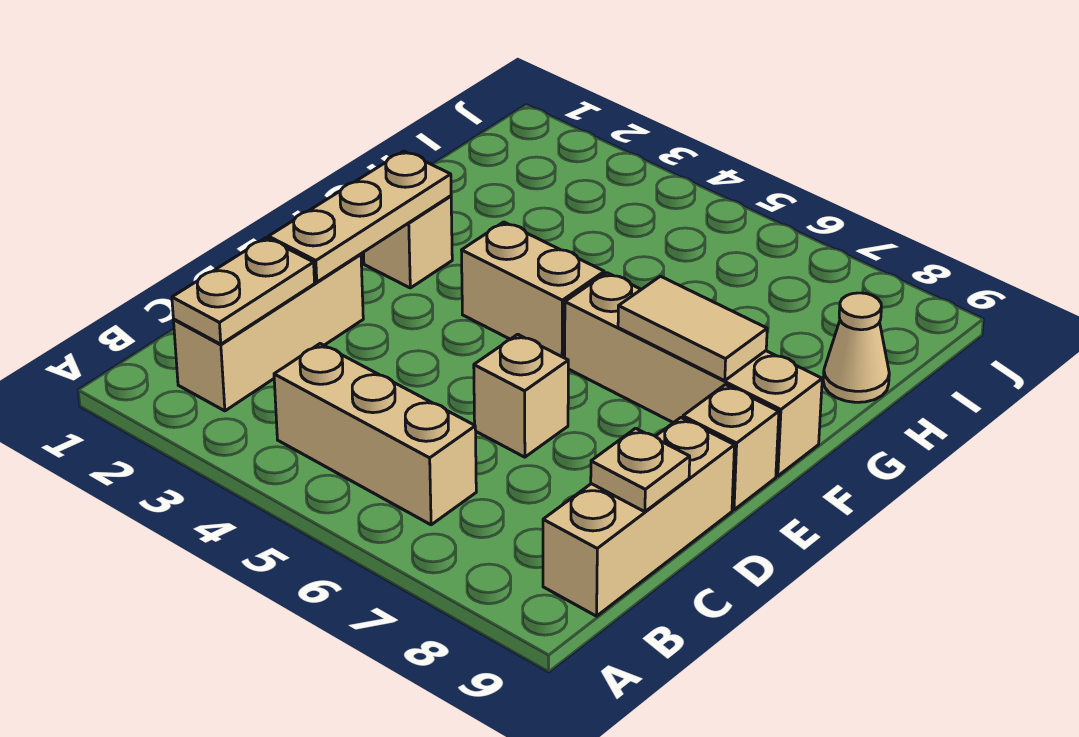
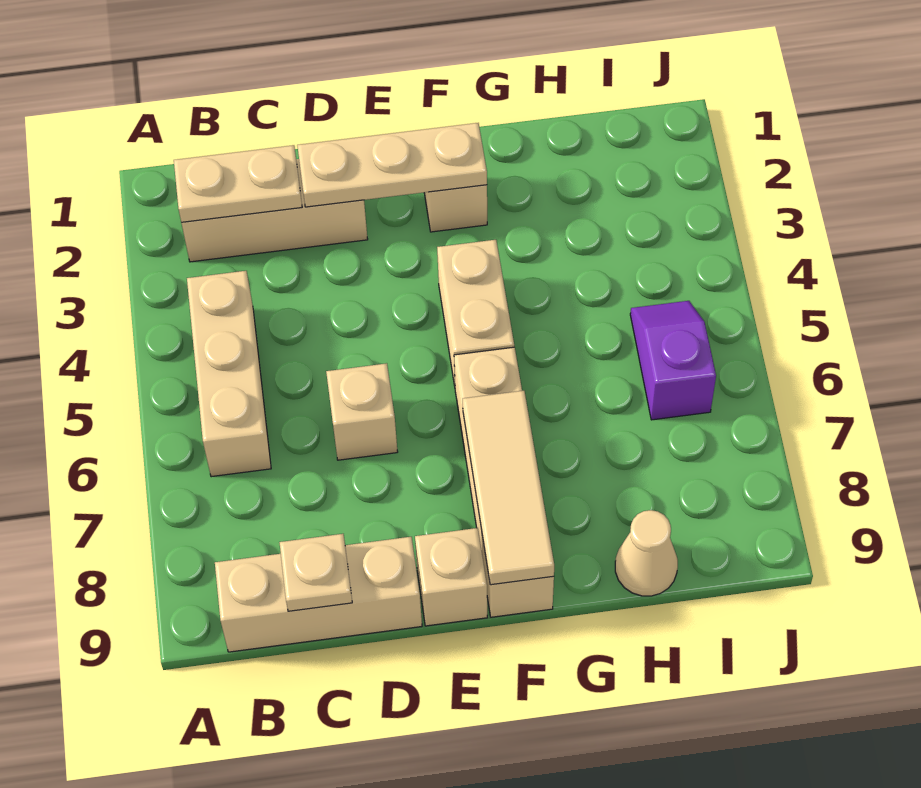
tan tile F7:F8 level 2 -> tan tile F7:F9 level 2
none -> purple slope I5:I6 level 1 top 6

